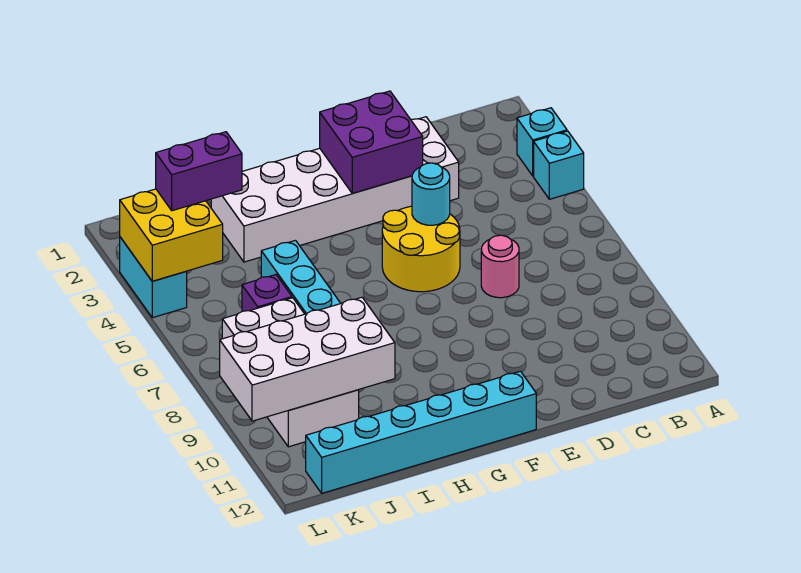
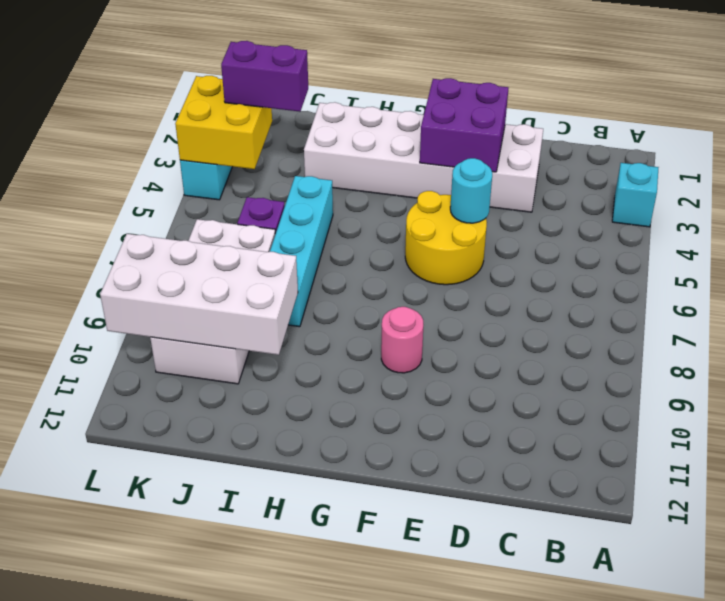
cyan brick A4 level 1 -> none
pink round brick D7 level 1 -> pink round brick F9 level 1
cyan brick F12:K12 level 1 -> none

